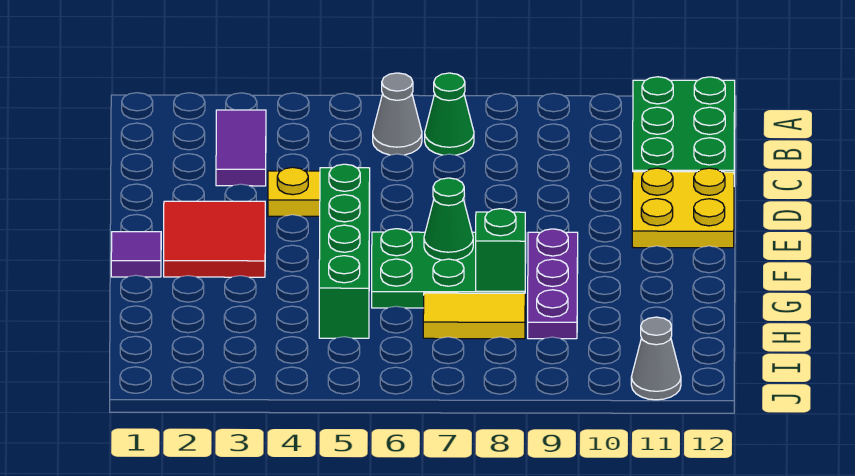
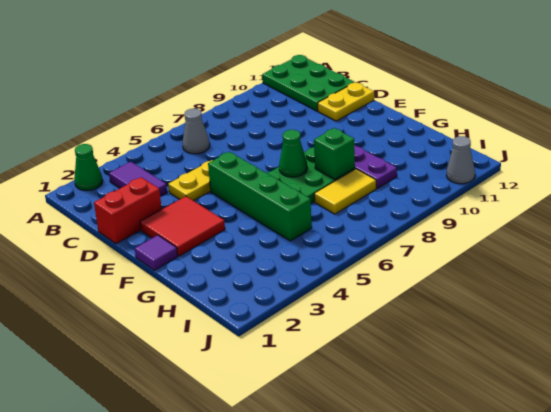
green cone B7 level 1 -> green cone A2 level 1
none -> red brick D1:D2 level 1
yellow plate D11:E12 level 1 -> yellow plate D11:D12 level 1

